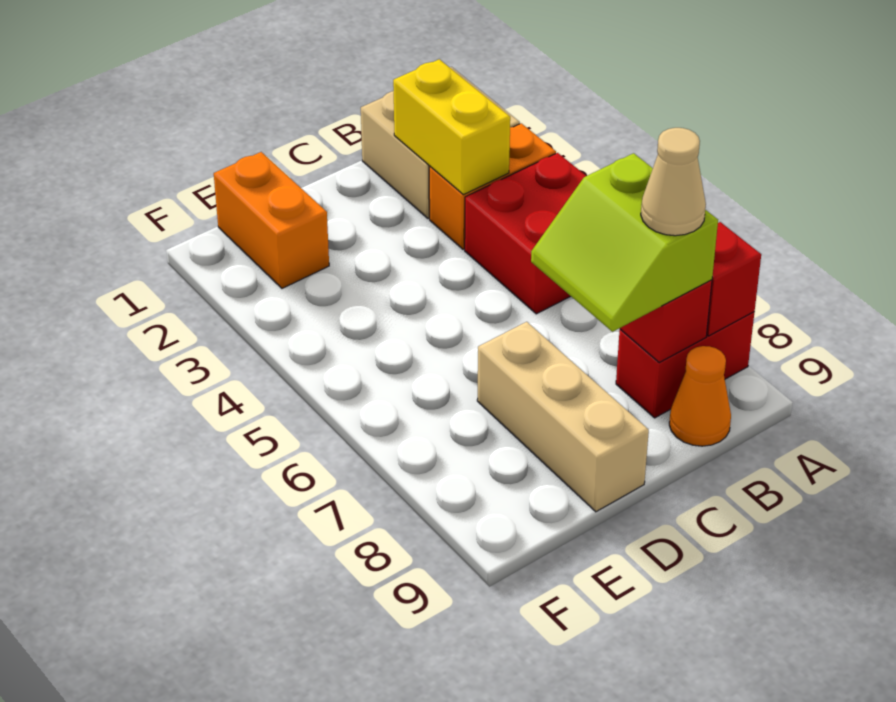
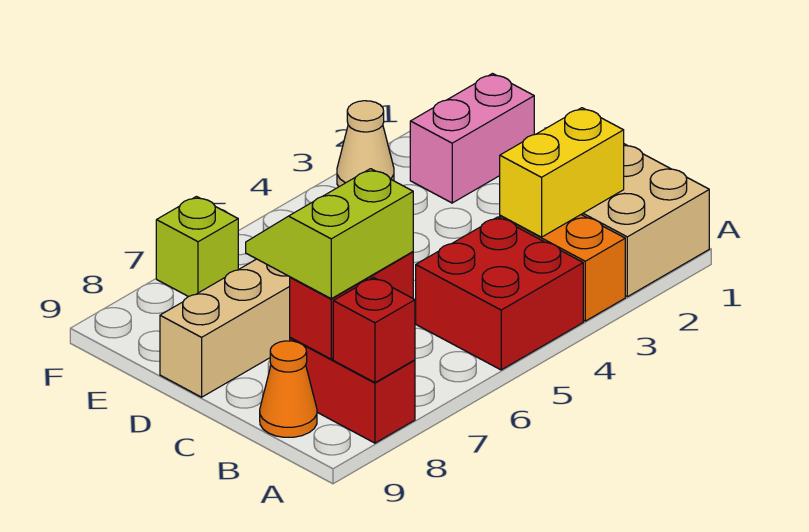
tan cone B8 level 4 -> tan cone F3 level 1
orange brick E1:E2 level 1 -> pink brick E1:E2 level 1
none -> lime brick F7 level 1

